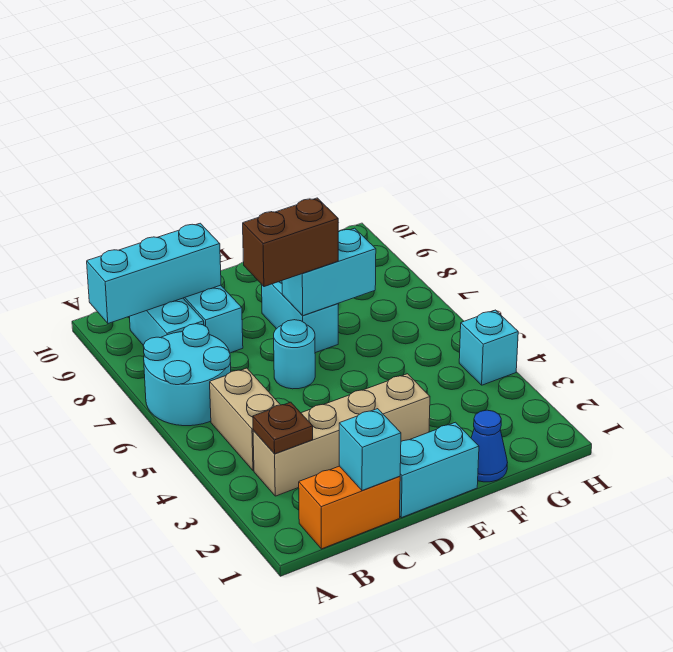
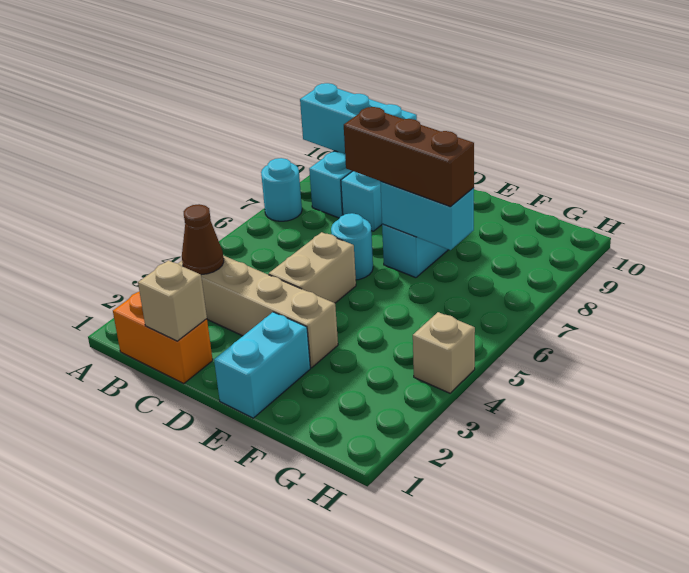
cyan round brick A6:B7 level 1 -> cyan round brick A7 level 1
brown plate B3 level 2 -> brown cone B3 level 2
tan brick B4:B5 level 1 -> tan brick D4:D5 level 1
cyan brick C1 level 2 -> tan brick C1 level 2
cyan brick D1:E1 level 1 -> cyan brick E1:E2 level 1
brown brick D7:E7 level 3 -> brown brick D7:F7 level 3
blue cone F1 level 1 -> none
cyan brick H4 level 1 -> tan brick H4 level 1

